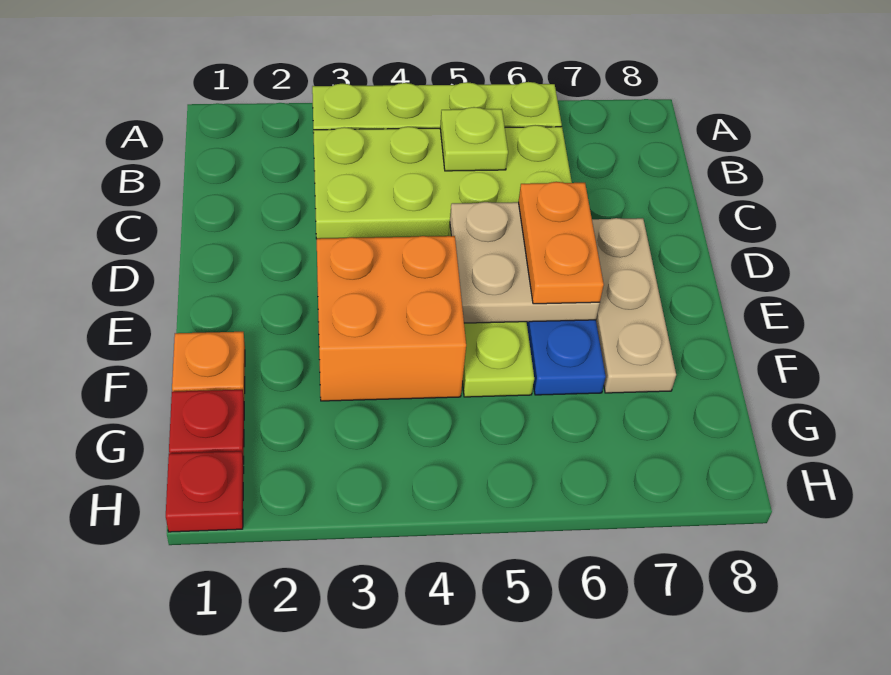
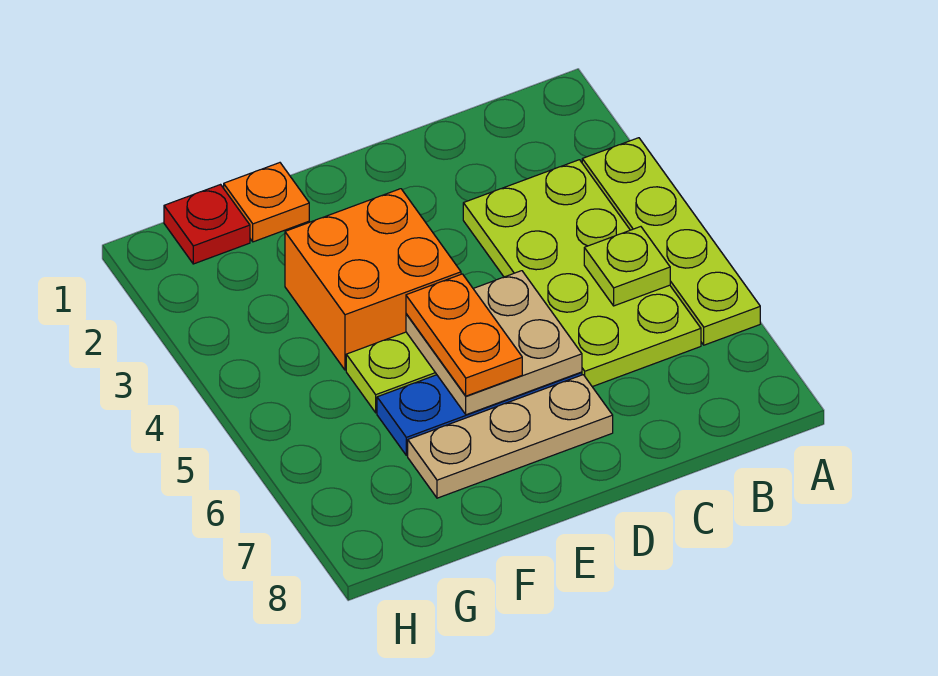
orange plate D6:E6 level 3 -> orange plate E5:E6 level 3
red plate H1 level 1 -> none

